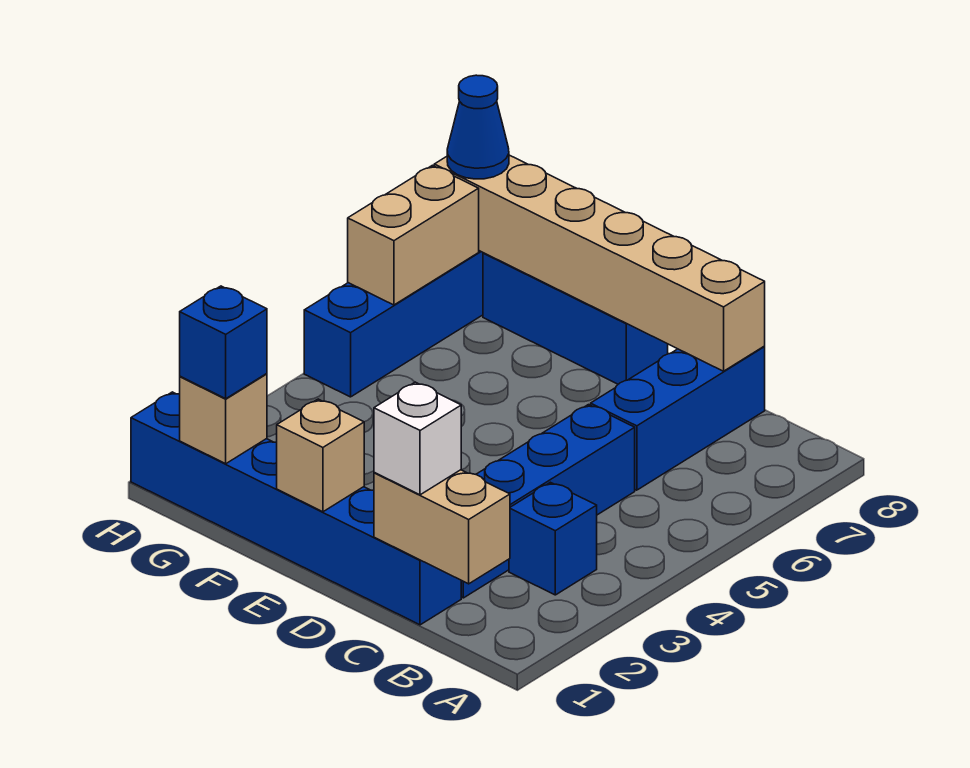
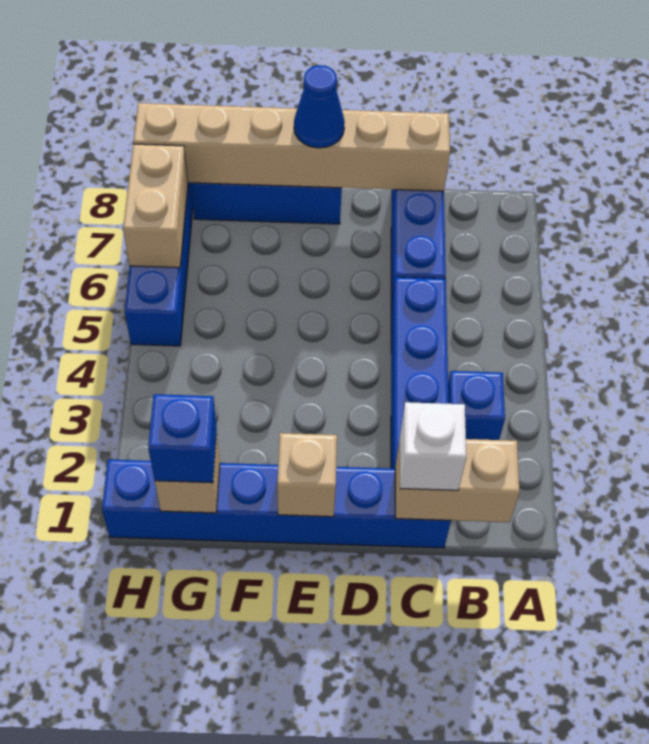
blue cone H8 level 3 -> blue cone E8 level 3

